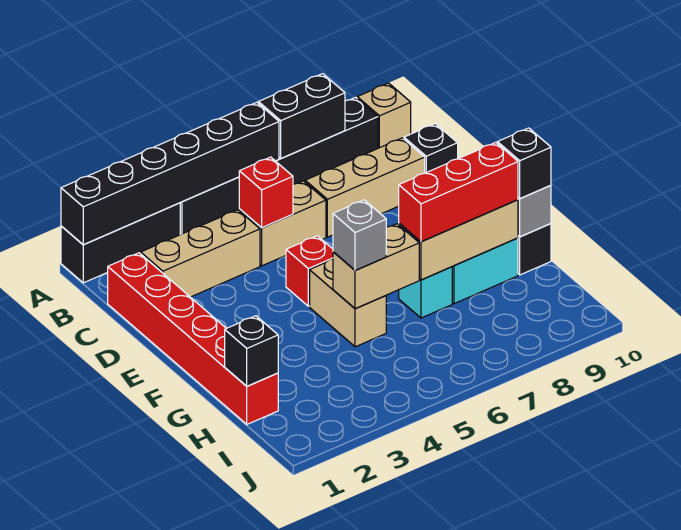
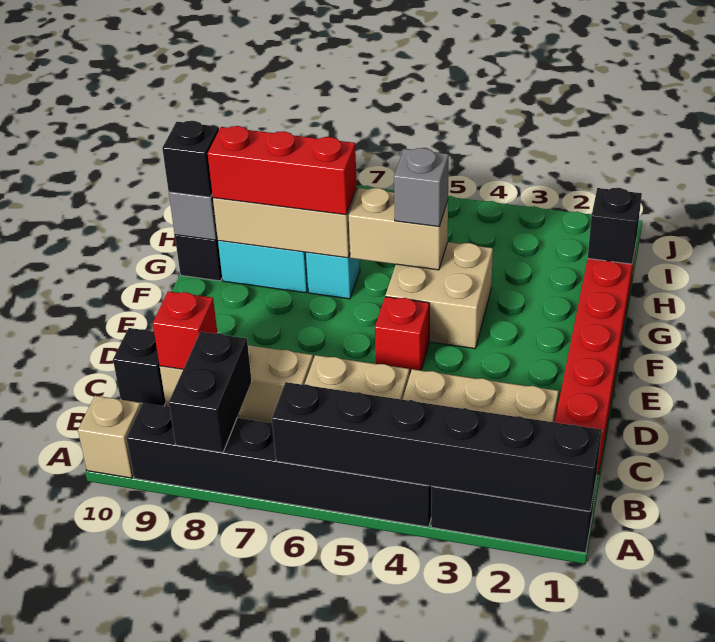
black brick A7:A8 level 2 -> black brick A8:B8 level 2
red brick C5 level 2 -> red brick C9 level 2
tan brick F5:G5 level 1 -> tan brick F4:G5 level 1

